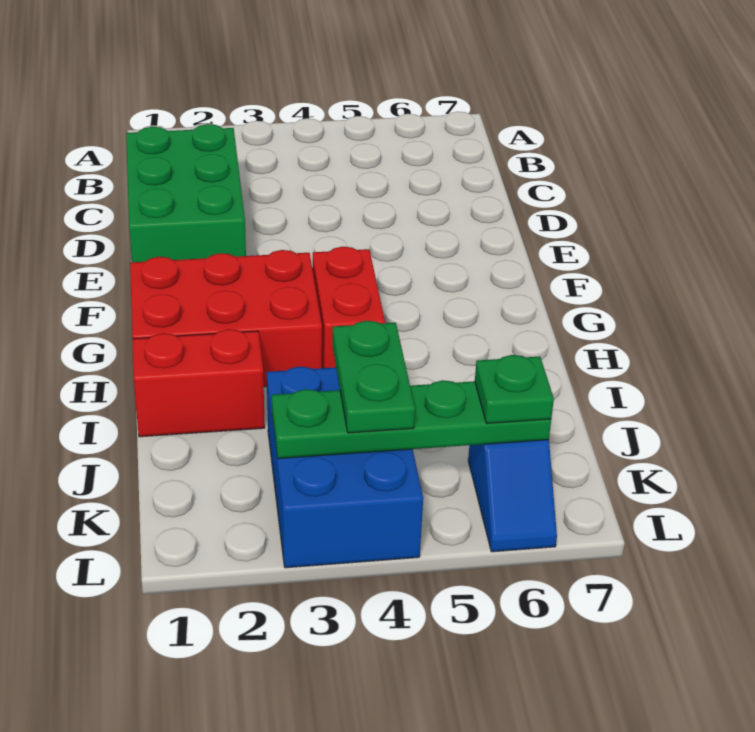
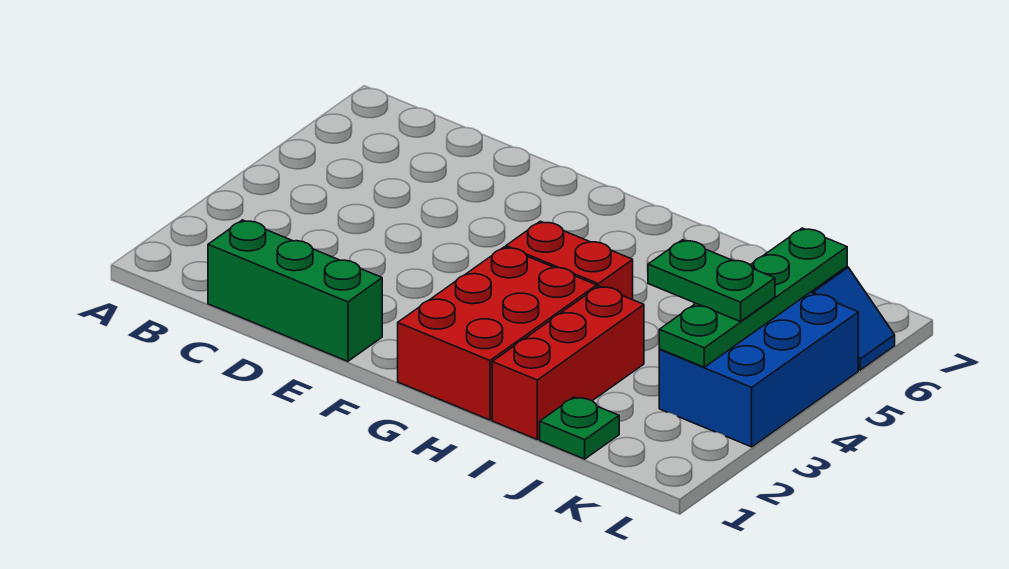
green brick C1:E2 level 1 -> green brick C1:E1 level 1
red brick I1:I2 level 1 -> red brick I1:I3 level 1
blue brick J3:L4 level 1 -> blue brick K3:L5 level 1
green plate K6 level 3 -> green plate J1 level 1

